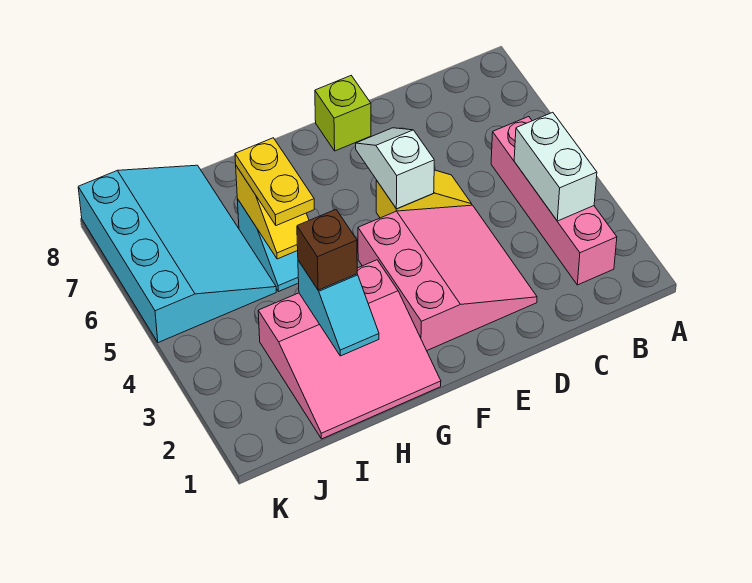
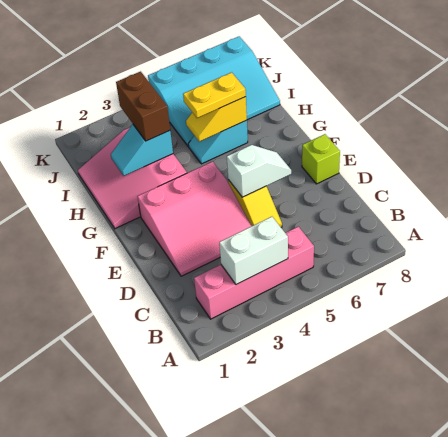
brown brick H3 level 3 -> brown brick H3:I3 level 3

